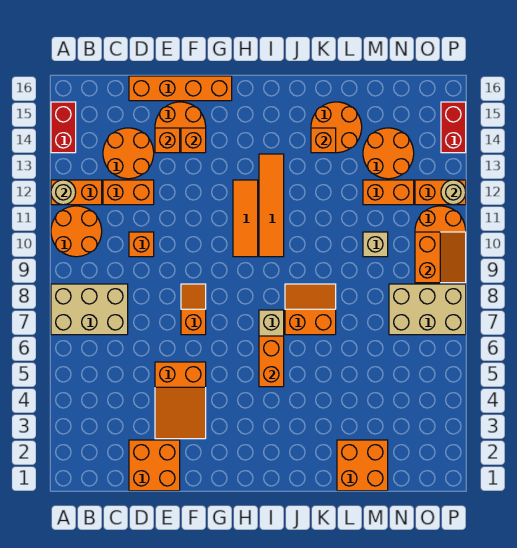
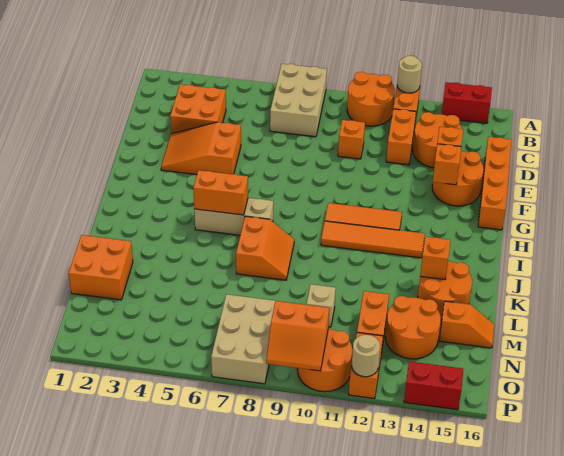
orange brick D1:E2 level 1 -> orange brick C3:D4 level 1
orange slope F7:F8 level 1 top 7 -> orange slope M15:M16 level 1 top 15

